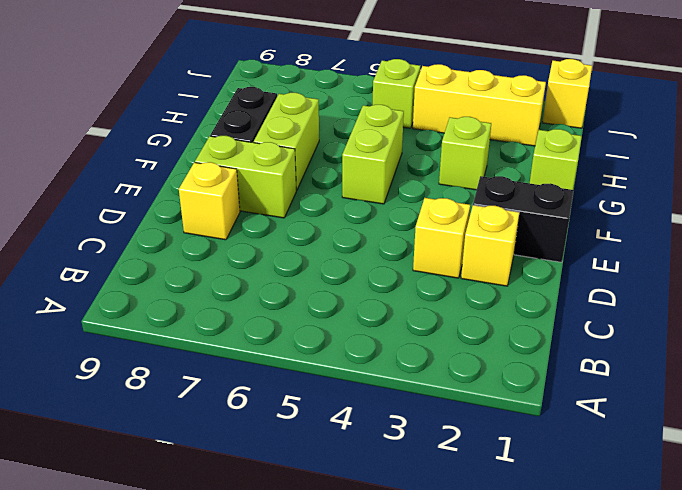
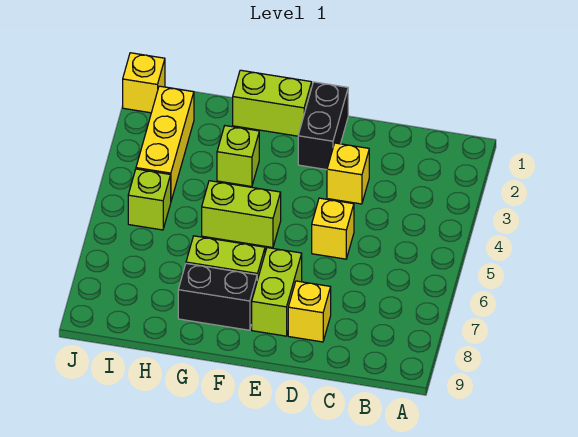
yellow brick D2 level 1 -> yellow brick D5 level 1
lime brick G1 level 1 -> lime brick F1:G1 level 1

